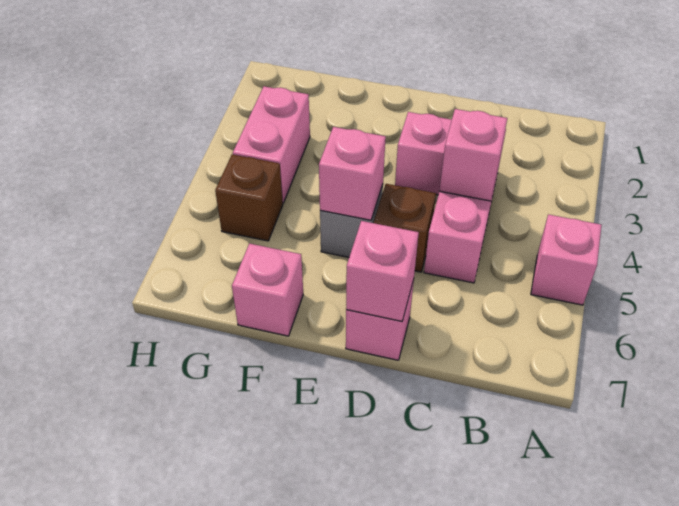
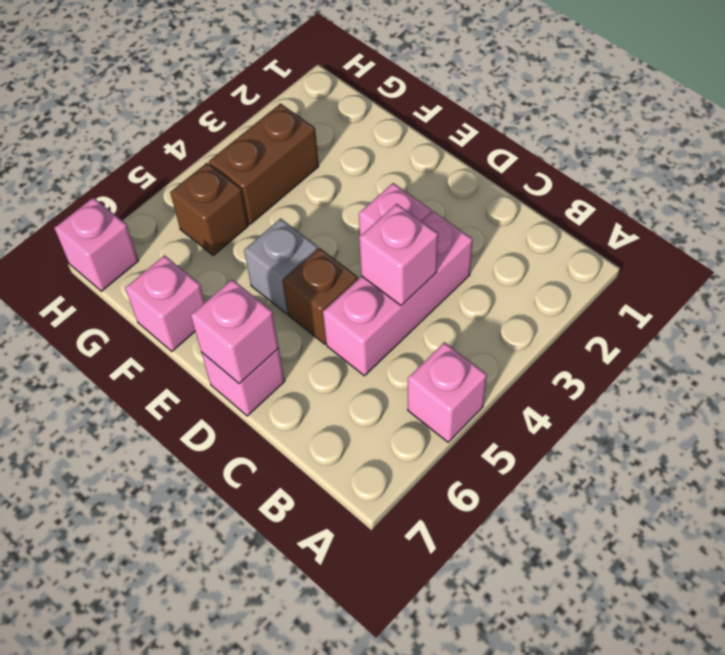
pink brick E5 level 2 -> pink brick H7 level 1
pink brick G3:G4 level 1 -> brown brick G3:G4 level 1

